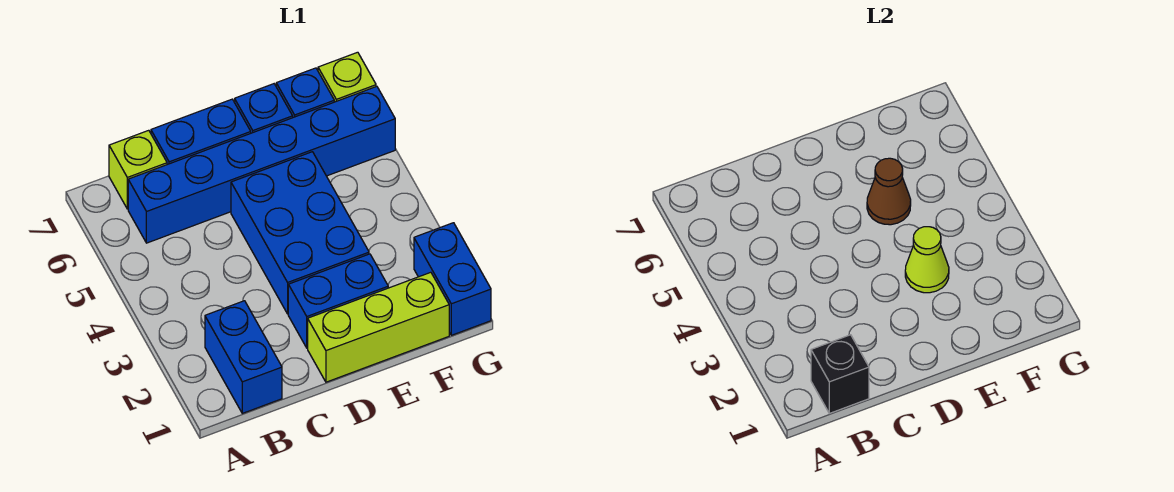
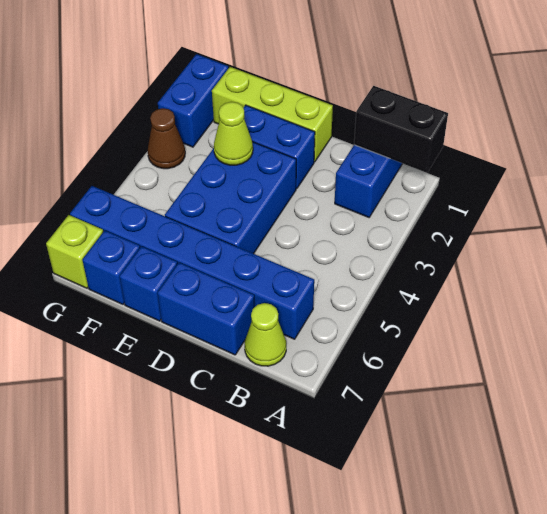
black brick B1 level 2 -> black brick A1:B1 level 2
lime brick B7 level 1 -> lime cone B7 level 1
brown cone E5 level 2 -> brown cone G3 level 1

